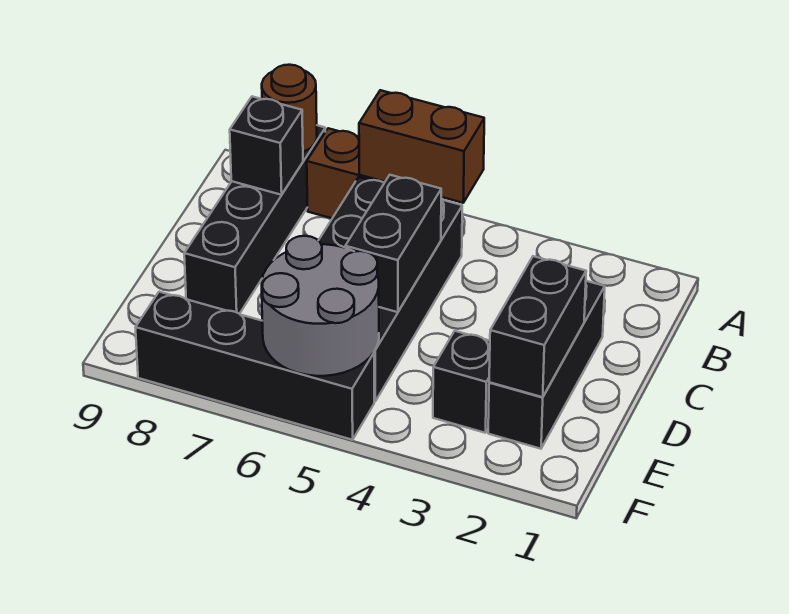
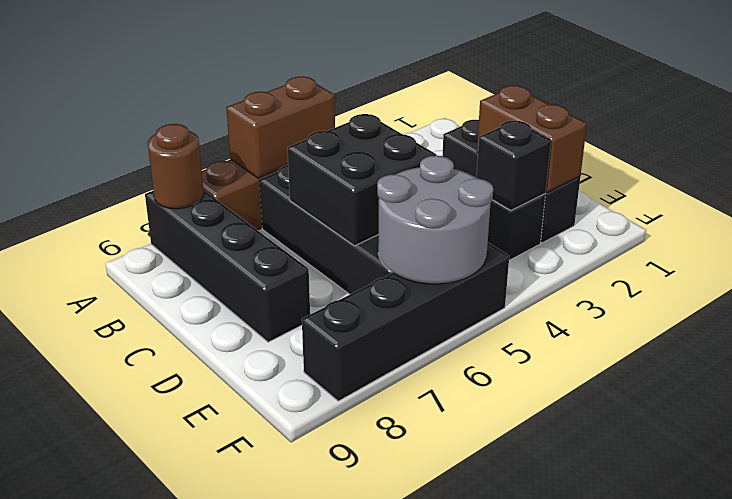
black brick B8 level 2 -> black brick E3 level 2
black brick C5:D5 level 2 -> black brick C5:D6 level 2
black brick D2:E2 level 2 -> brown brick D2:E2 level 2

